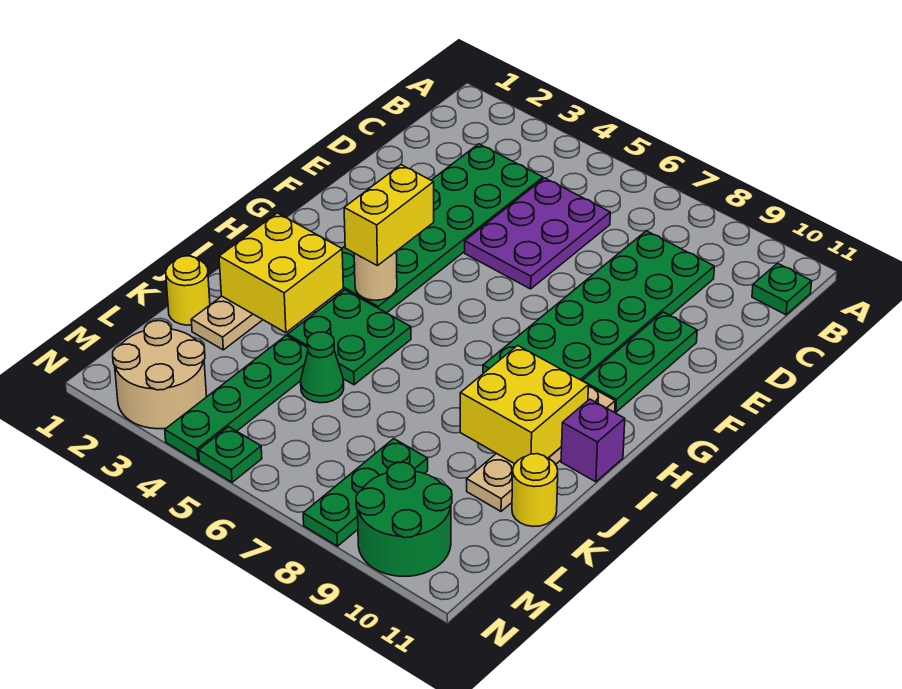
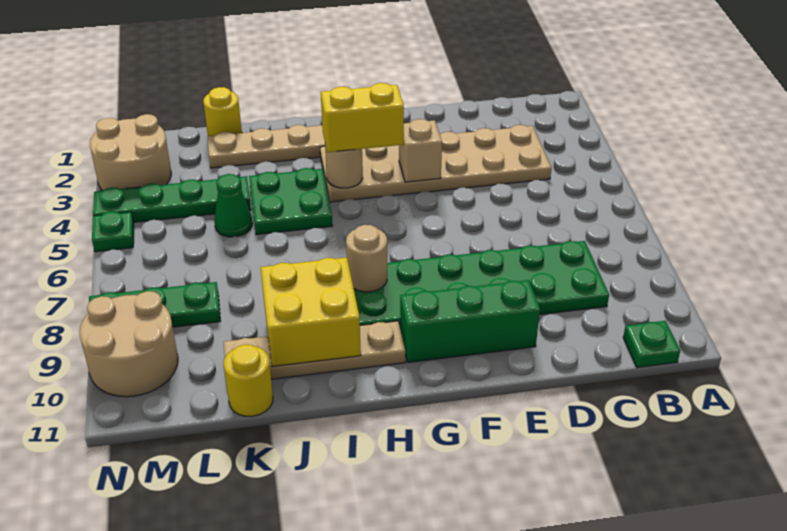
green plate C3:H4 level 1 -> tan plate C3:H4 level 1
purple plate C5:E6 level 1 -> none
green plate E10:G10 level 1 -> green brick E10:G10 level 1
none -> tan brick F4 level 2
none -> tan round brick H8 level 2
yellow brick I2:J3 level 2 -> none
purple brick I11 level 1 -> none
green round brick M9:N10 level 1 -> tan round brick M9:N10 level 1

